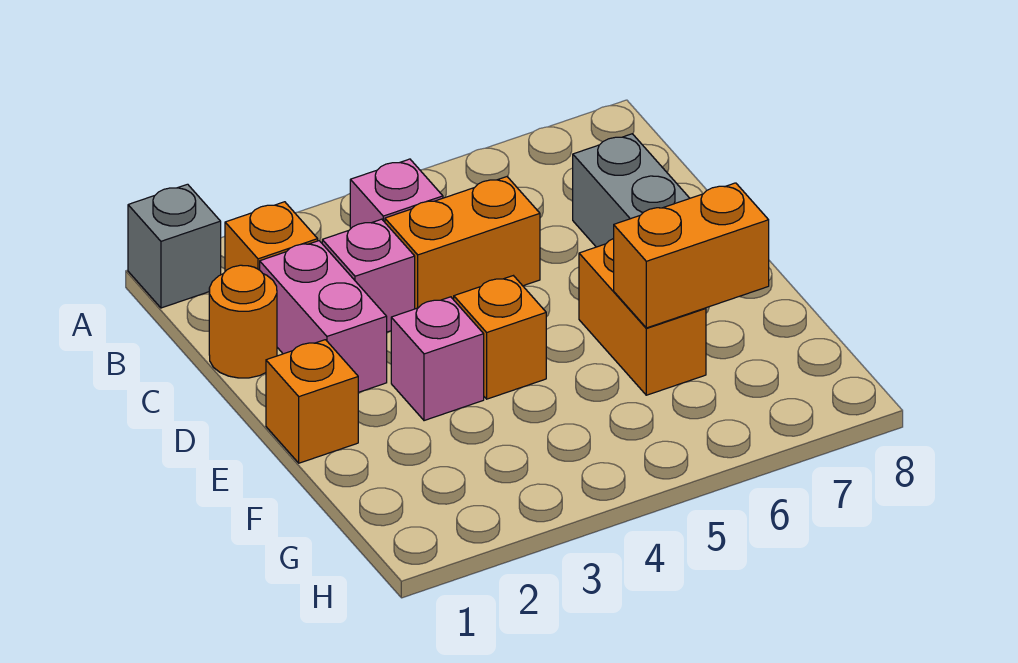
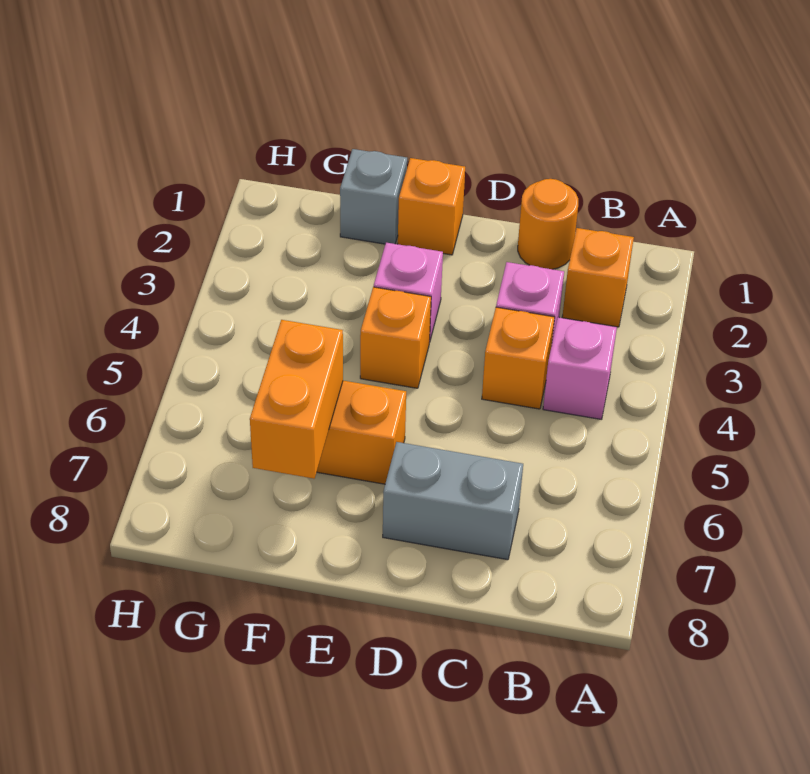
grey brick A1 level 1 -> grey brick F1 level 1
pink brick C2:D2 level 1 -> none
orange brick C4:C5 level 1 -> orange brick C4 level 1

